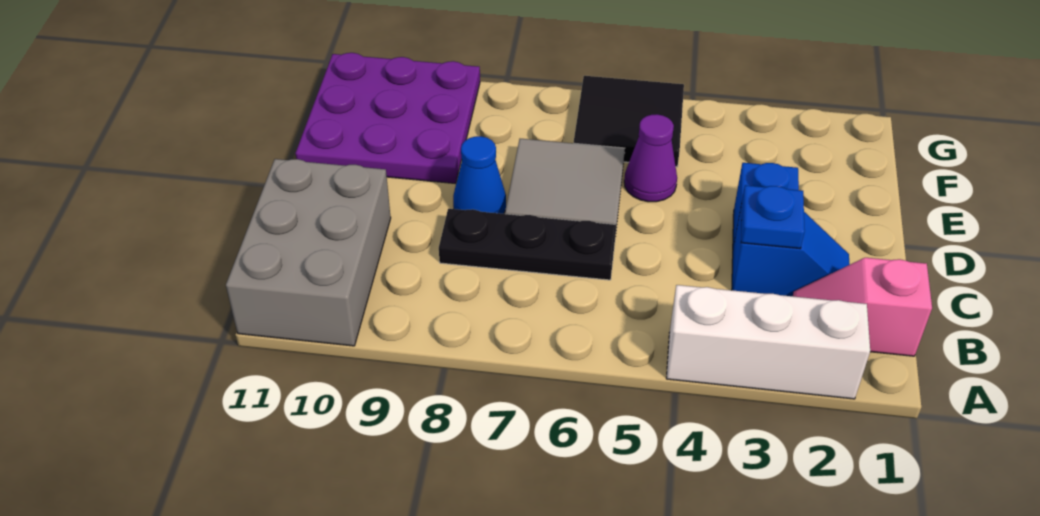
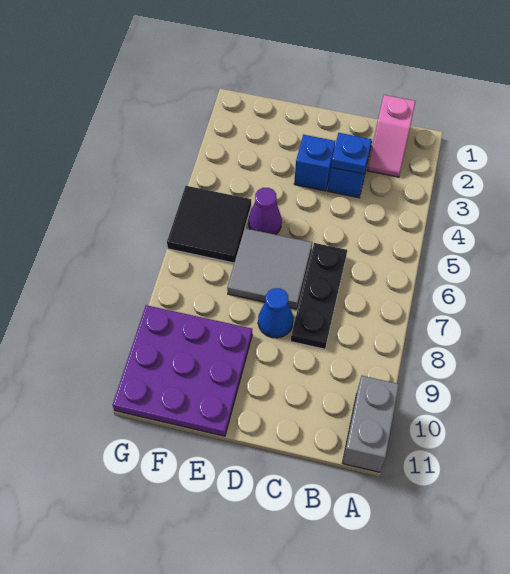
white brick A2:A4 level 1 -> none
grey brick A10:C11 level 1 -> grey brick A10:A11 level 1

